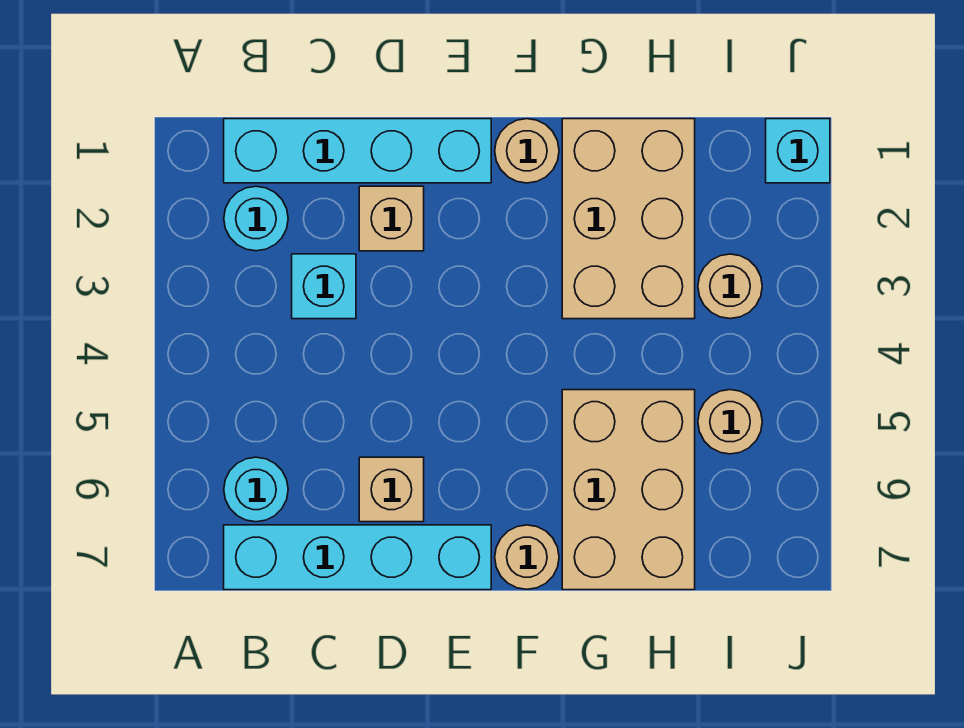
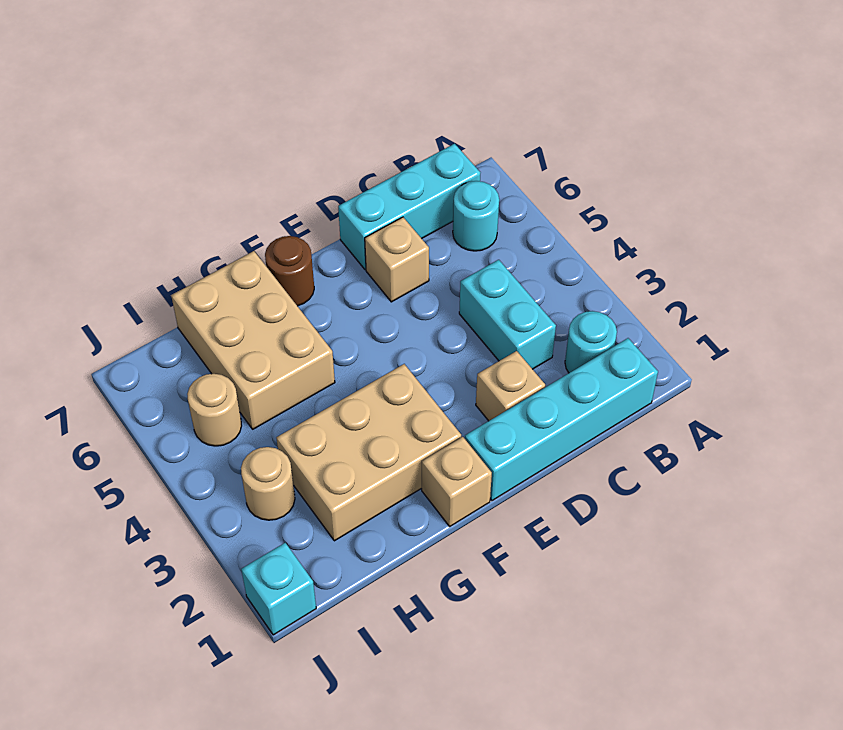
cyan brick B7:E7 level 1 -> cyan brick B7:D7 level 1
cyan brick C3 level 1 -> cyan brick C3:C4 level 1
tan round brick F1 level 1 -> tan brick F1 level 1
tan round brick F7 level 1 -> brown round brick F7 level 1
tan brick G1:H3 level 1 -> tan brick F2:H3 level 1

